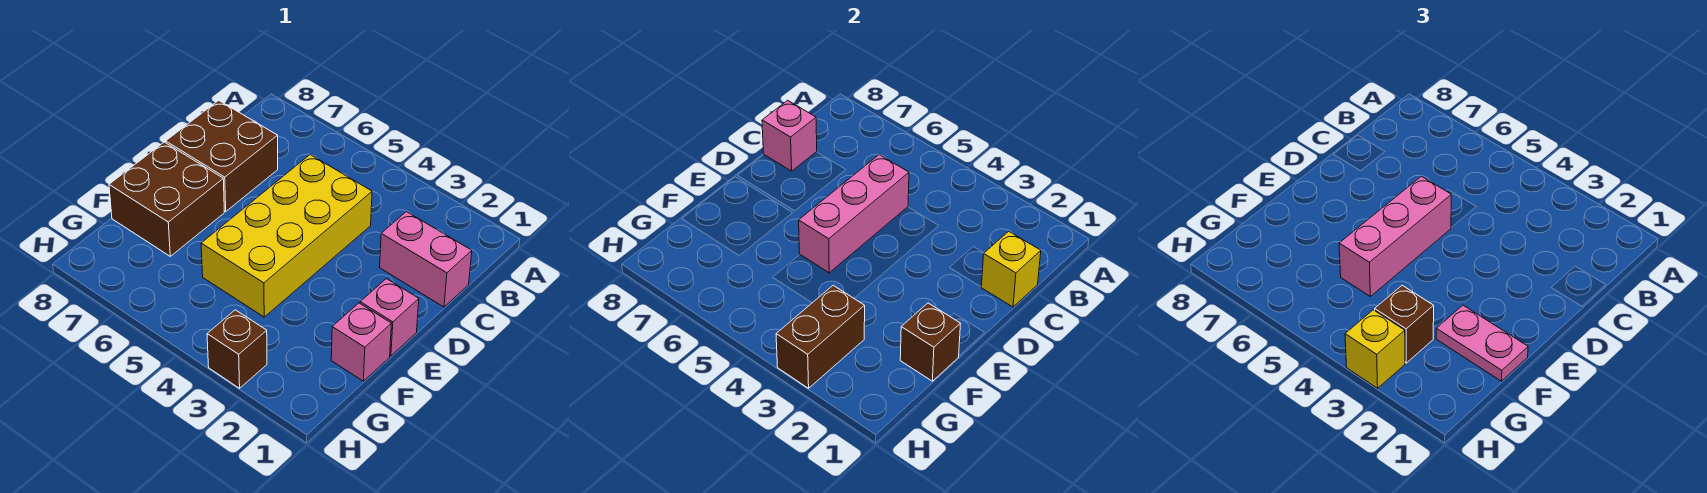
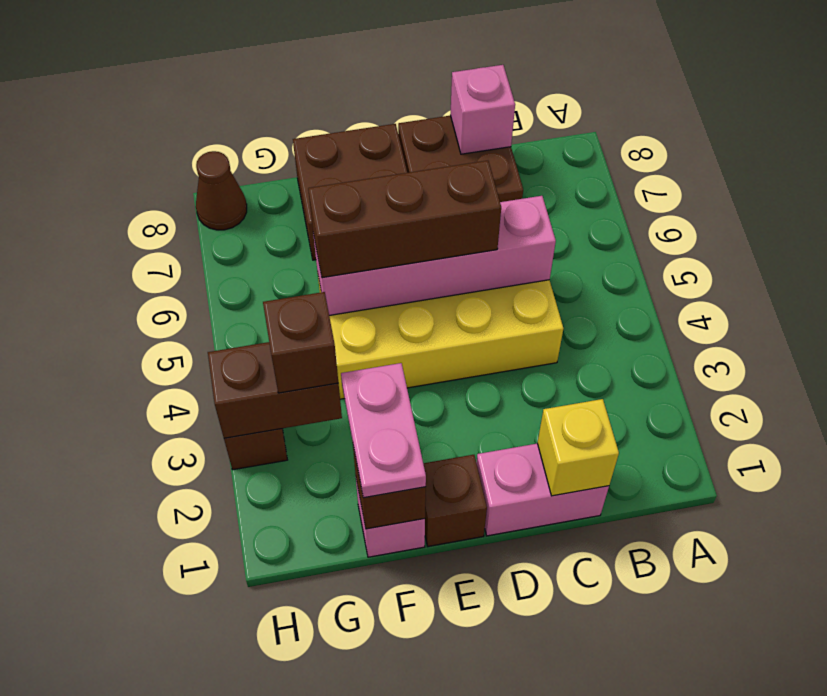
pink brick C1:C2 level 1 -> pink brick C1:D1 level 1
pink brick C5:E5 level 2 -> pink brick C5:F5 level 2
pink brick D5:F5 level 3 -> brown brick D5:F5 level 3
pink brick E1 level 1 -> brown brick E1 level 1
yellow brick H3 level 3 -> none
none -> brown cone H8 level 1

